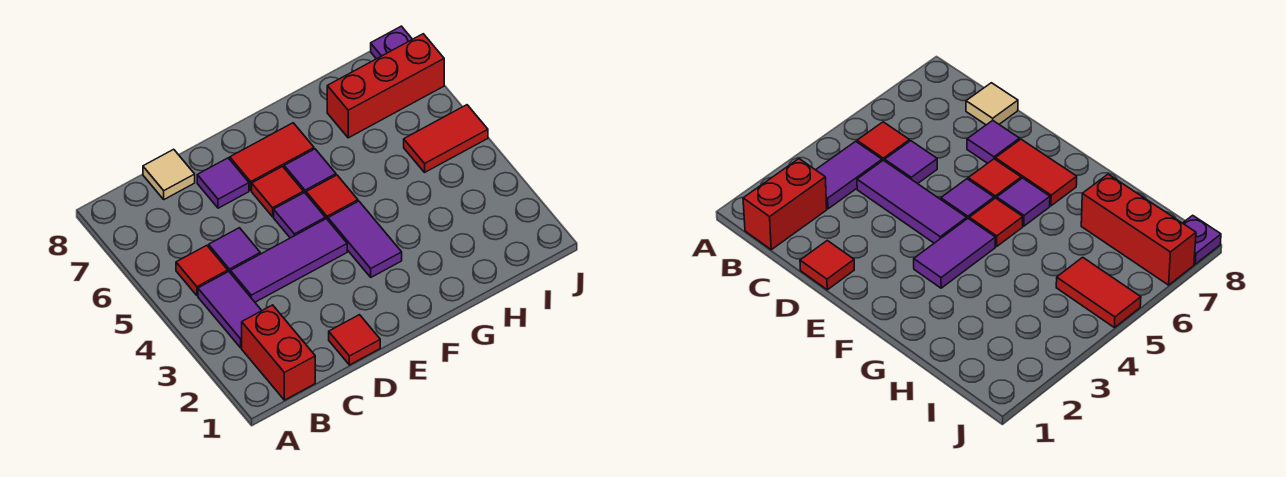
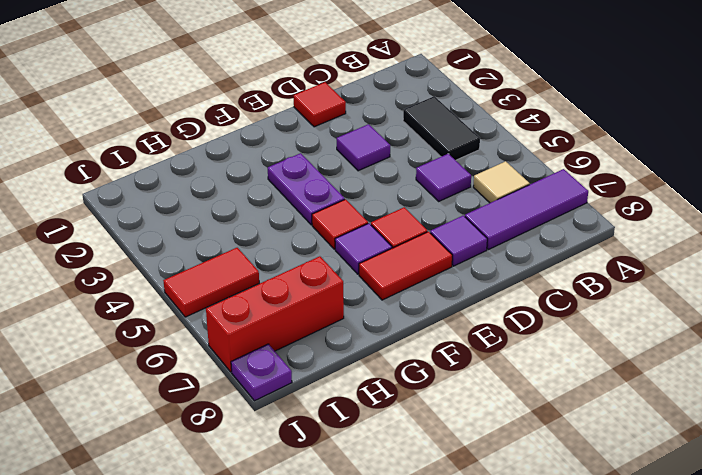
red brick B1:B2 level 1 -> none
purple tile B3:B4 level 1 -> black tile B3:B4 level 1
red tile B5 level 1 -> none
purple tile C4:E4 level 1 -> purple tile A7:C7 level 1
tan tile C8 level 1 -> tan tile B6 level 1
purple tile E5 level 1 -> purple tile D3 level 1
purple tile F3:F4 level 1 -> purple plate F3:F4 level 1

